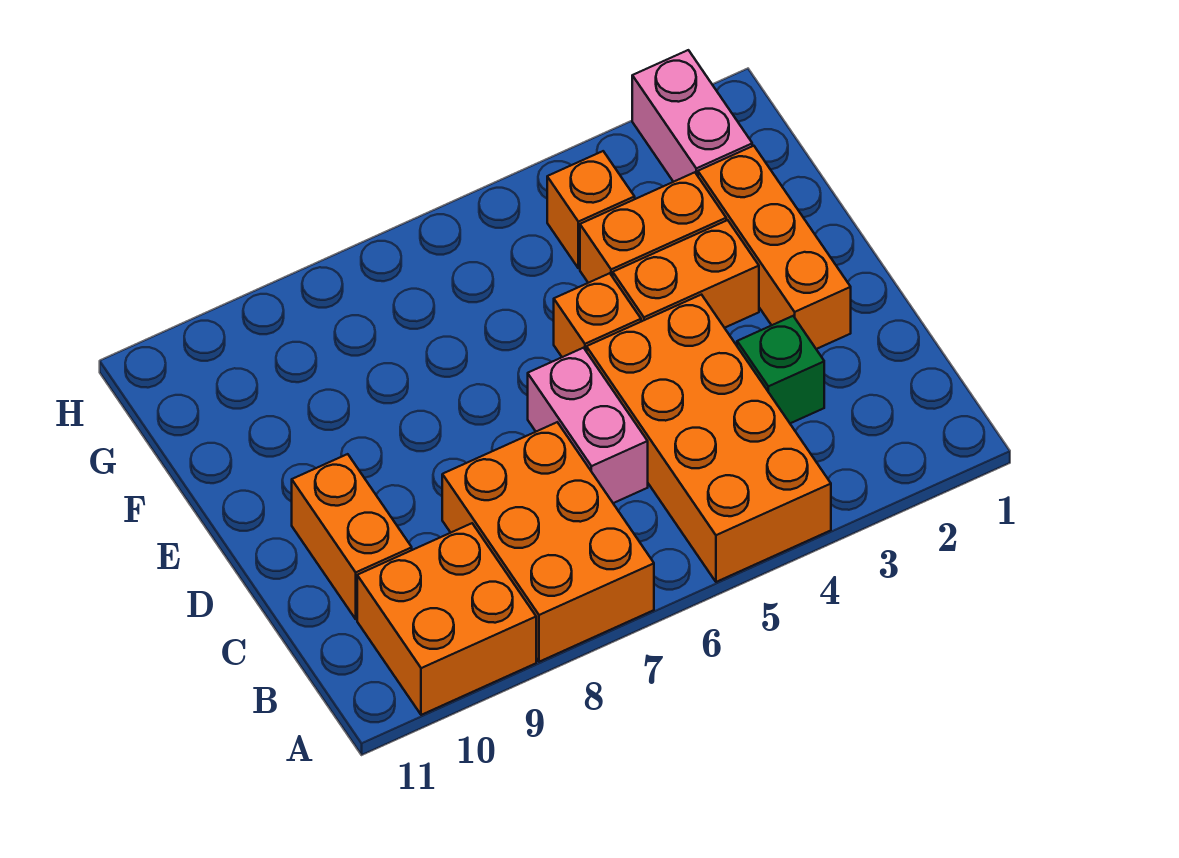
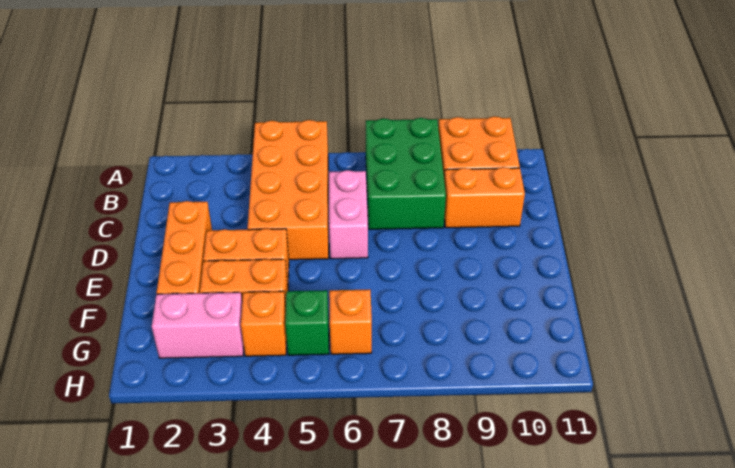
orange brick A7:C8 level 1 -> green brick A7:C8 level 1
green brick C3 level 1 -> green brick G5 level 1
orange brick C10:D10 level 1 -> orange brick C9:C10 level 1
orange brick E5 level 1 -> orange brick G6 level 1
pink brick G2:H2 level 1 -> pink brick G2:G3 level 1

